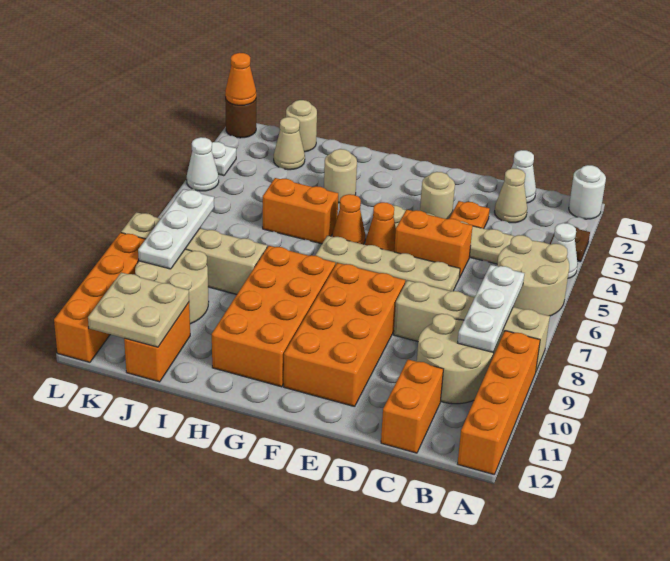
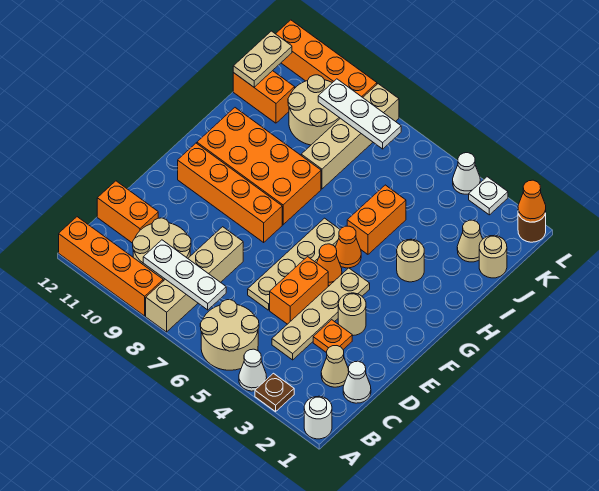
orange brick E8:F11 level 1 -> orange brick F8:F11 level 1
tan plate J11:K12 level 2 -> tan plate J12:K12 level 2

